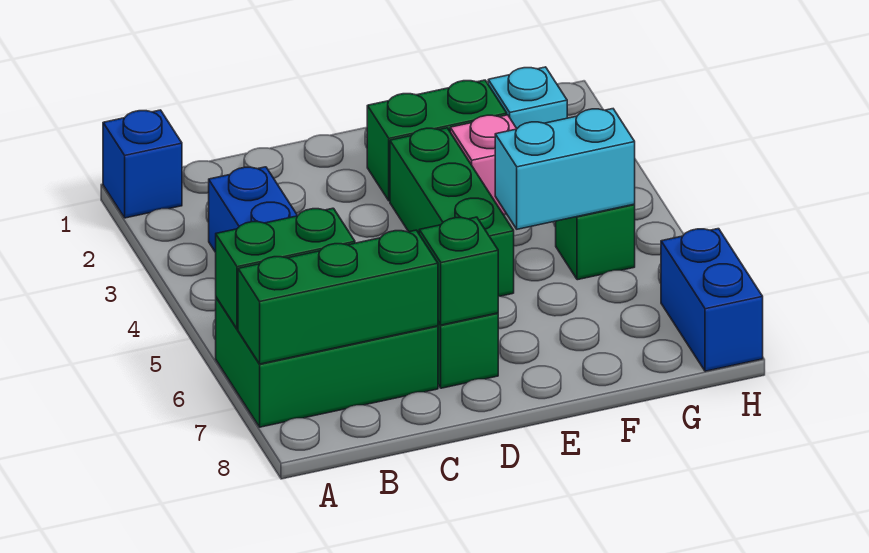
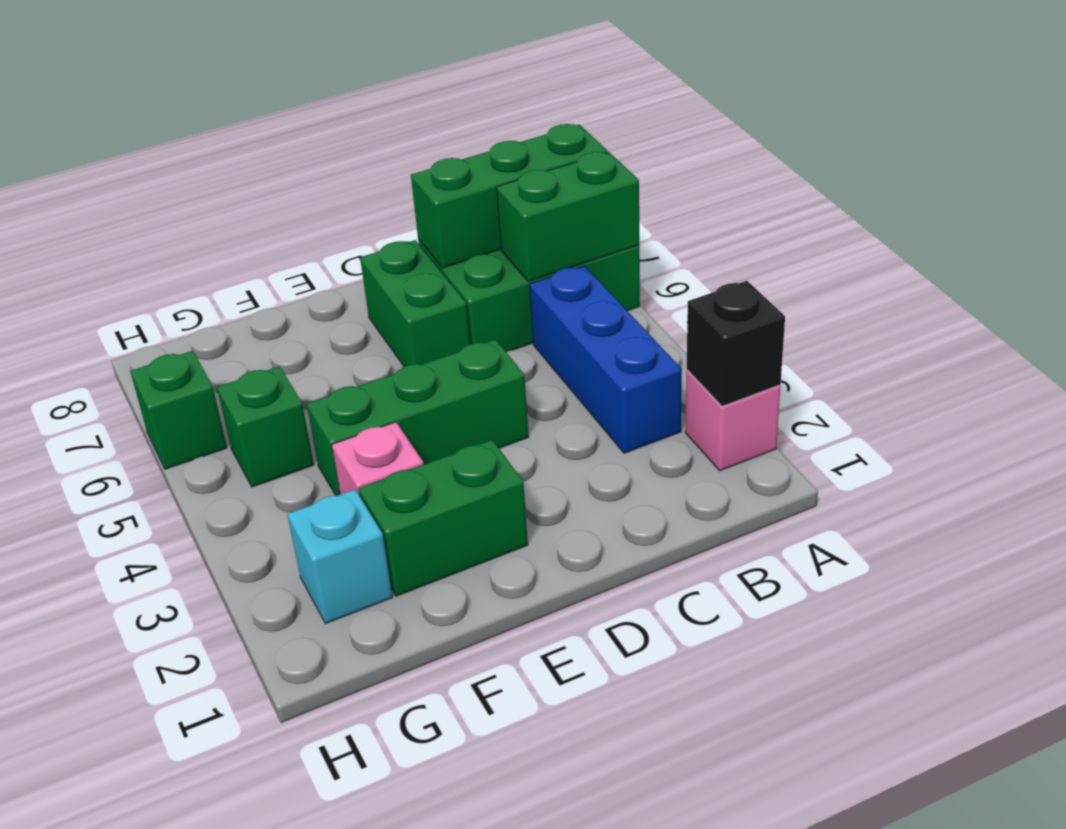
blue brick A1 level 1 -> none
none -> pink brick A2 level 1
none -> black brick A2 level 2
green brick D7 level 2 -> green brick H6 level 1
green brick E3:E5 level 1 -> green brick D4:F4 level 1
cyan brick F5:G5 level 2 -> none
blue brick H7:H8 level 1 -> none

